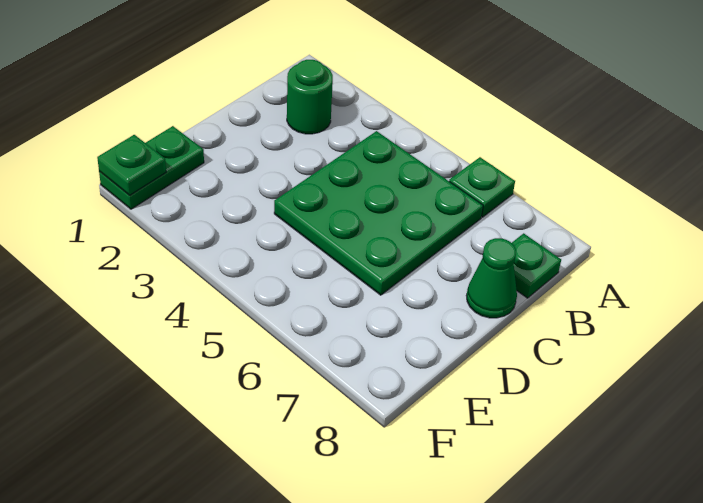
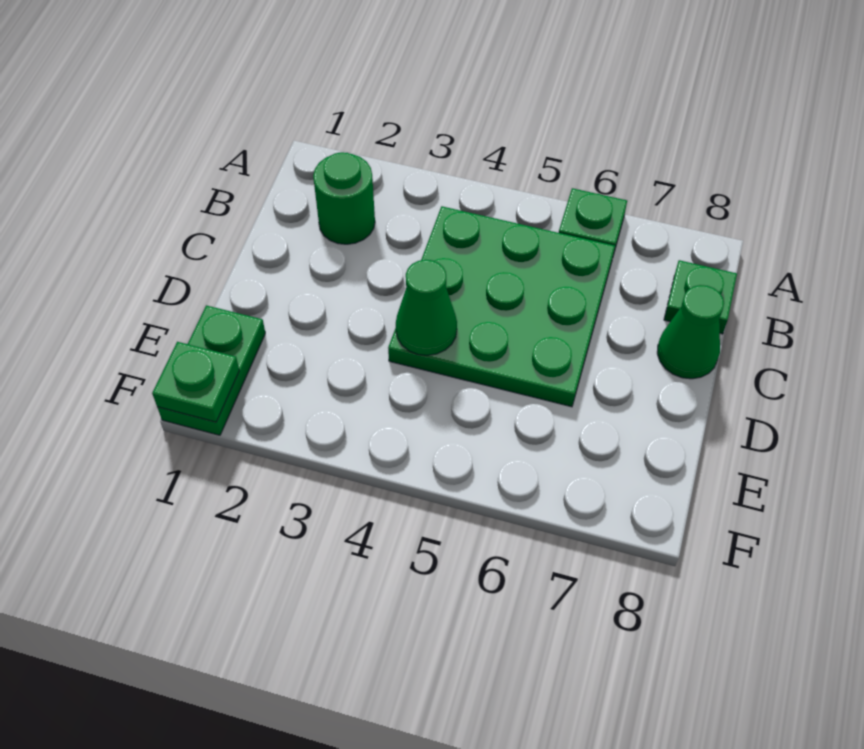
none -> green cone D4 level 2

